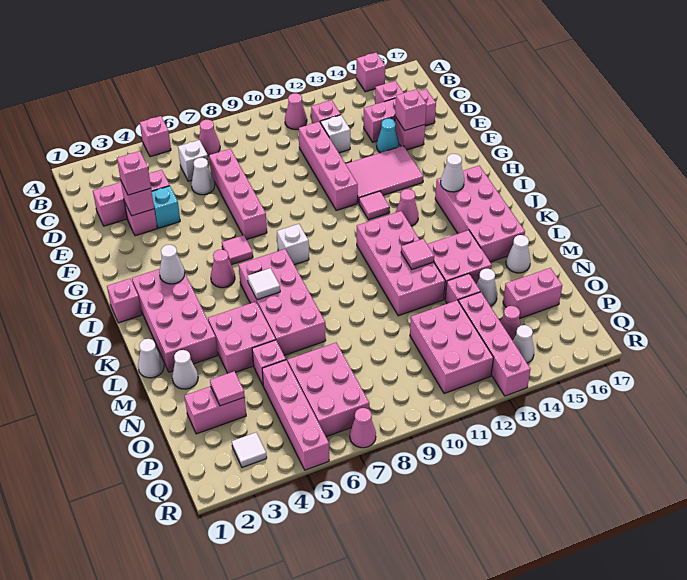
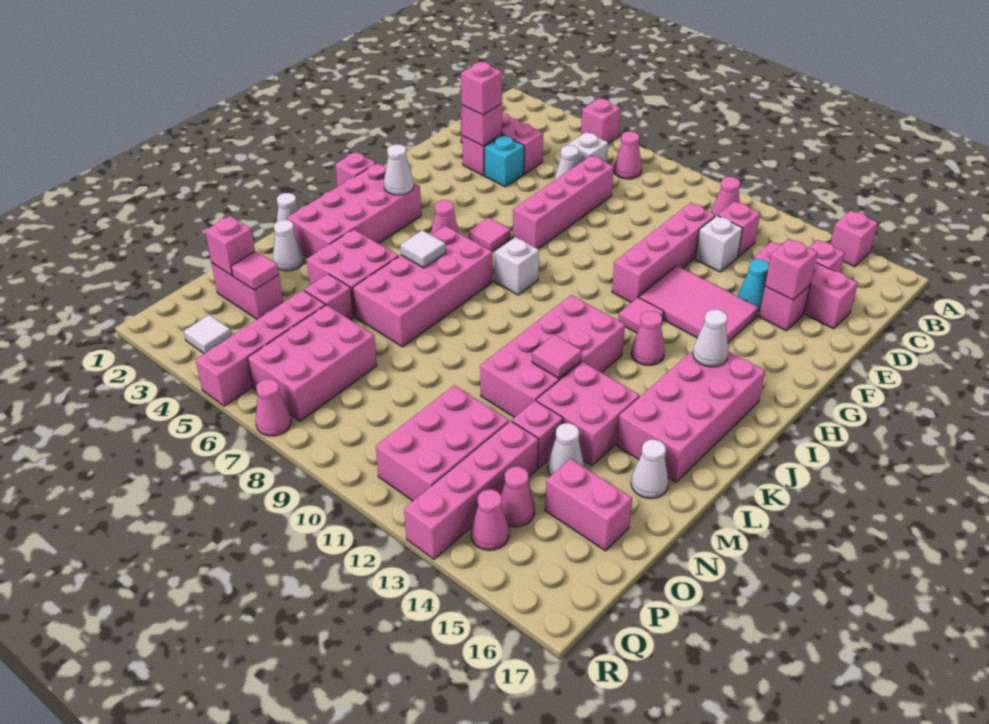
none -> pink brick O2 level 2
white cone Q14 level 1 -> pink cone Q14 level 1

